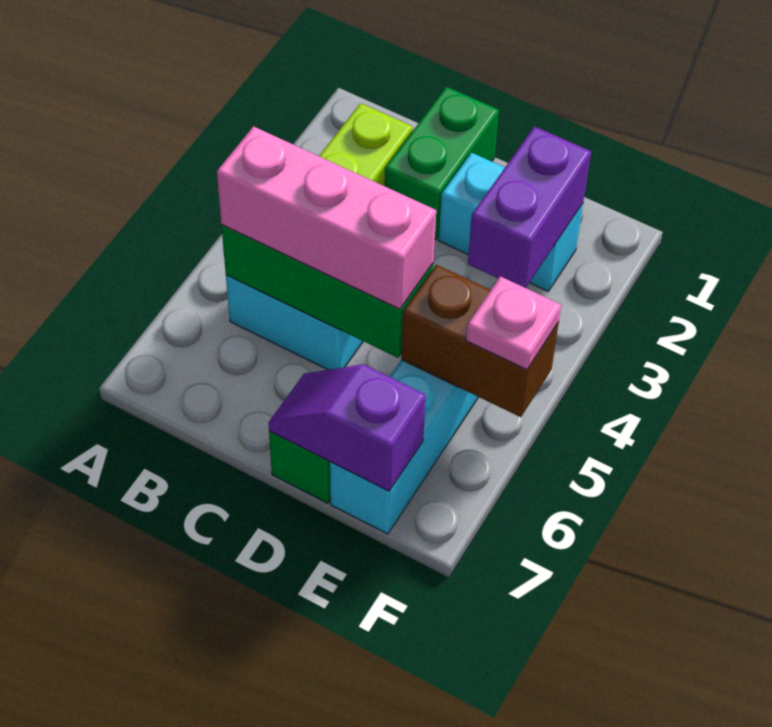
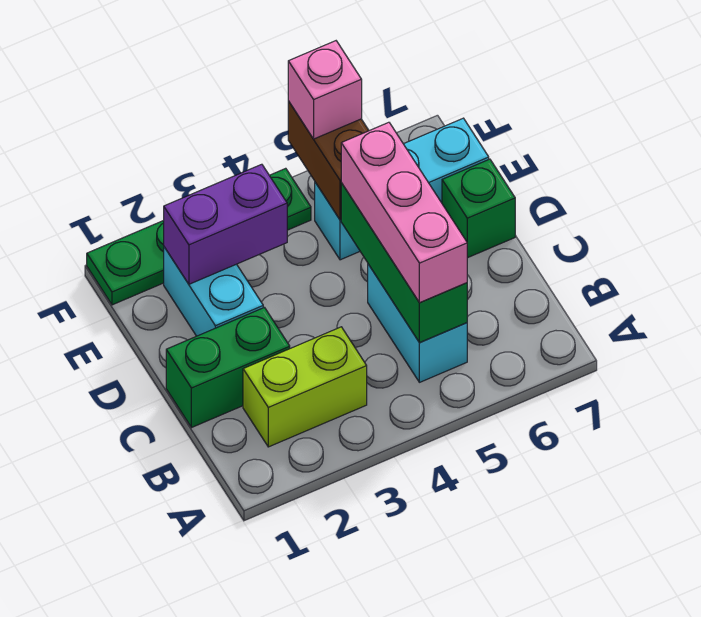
purple slope D7:E7 level 2 top E -> none
none -> green plate F1:F4 level 1
pink plate F5 level 3 -> pink brick F5 level 3

